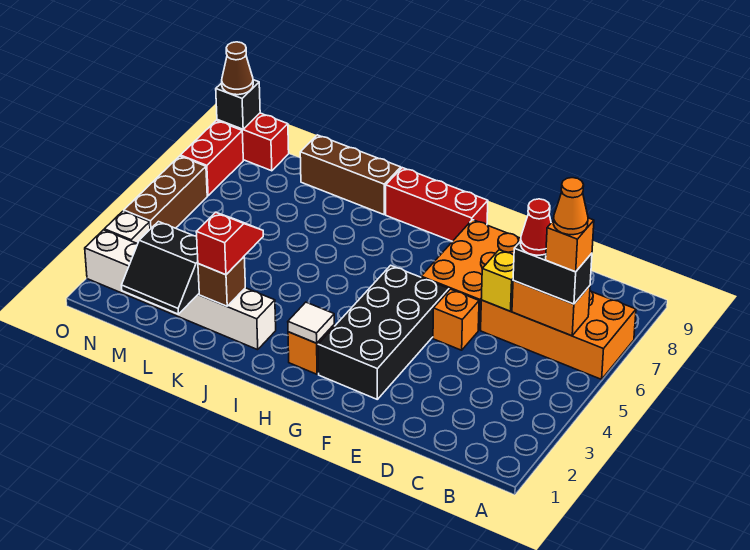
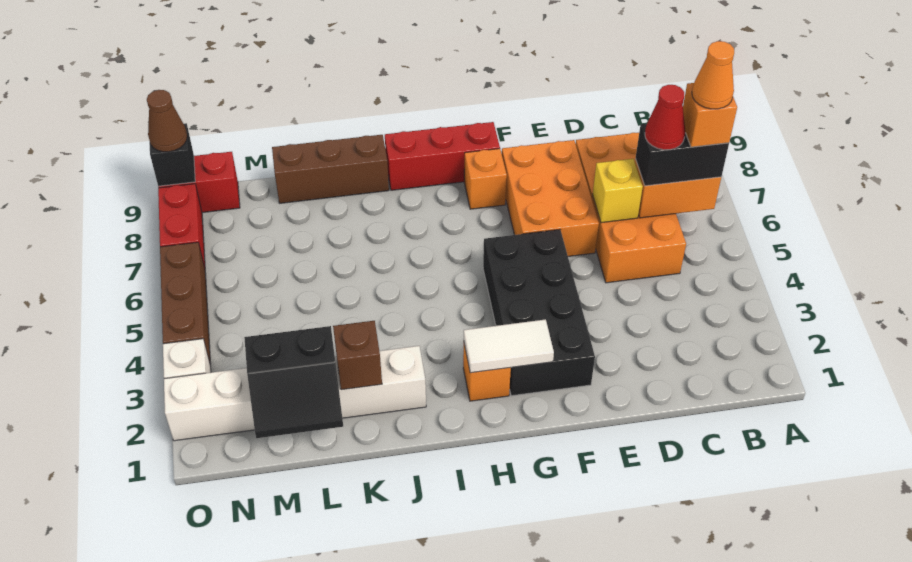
orange brick A6:D7 level 1 -> orange brick C5:D8 level 1
orange brick E5 level 1 -> orange brick G8 level 1
white tile H2 level 2 -> white tile G2:H2 level 2
red slope K2:K3 level 3 top 2 -> none

